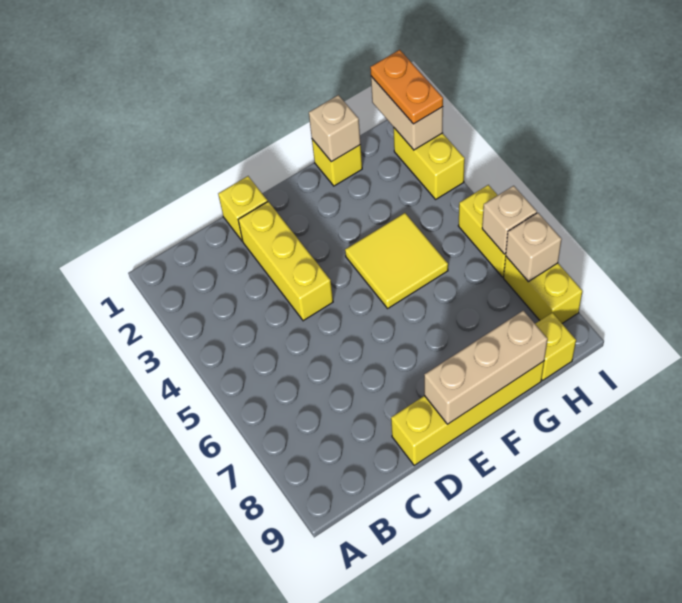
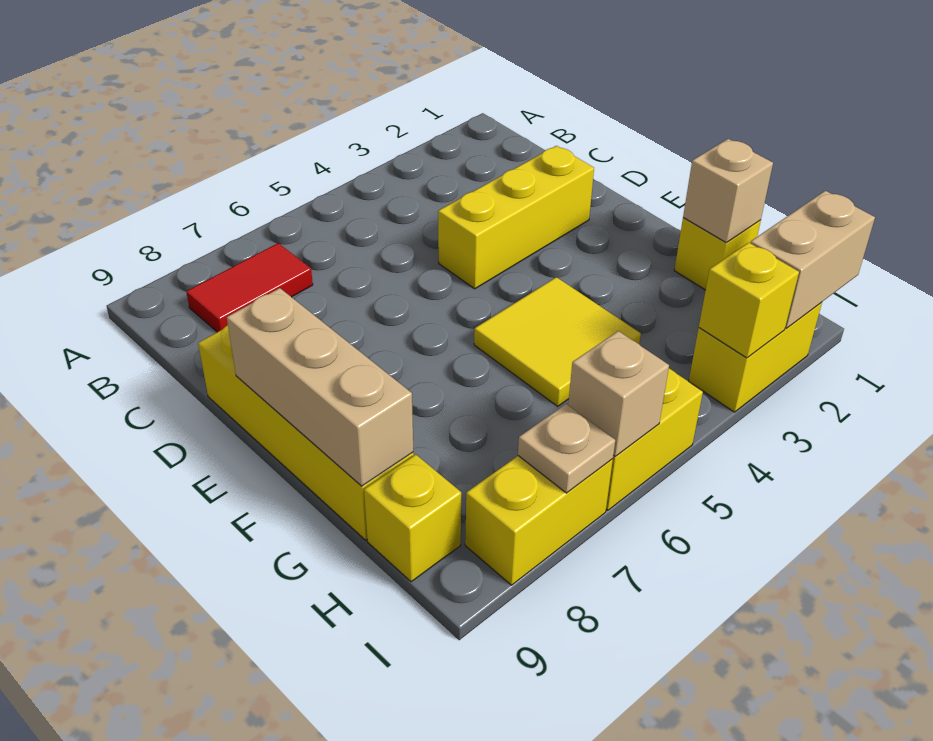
none -> red tile B7:B8 level 1
yellow brick D1 level 1 -> yellow brick I3 level 2
orange plate I1:I2 level 3 -> none
tan brick I7 level 2 -> tan plate I7 level 2

